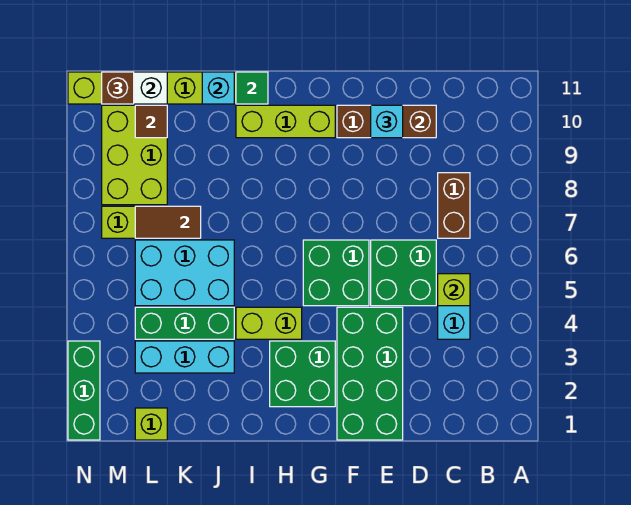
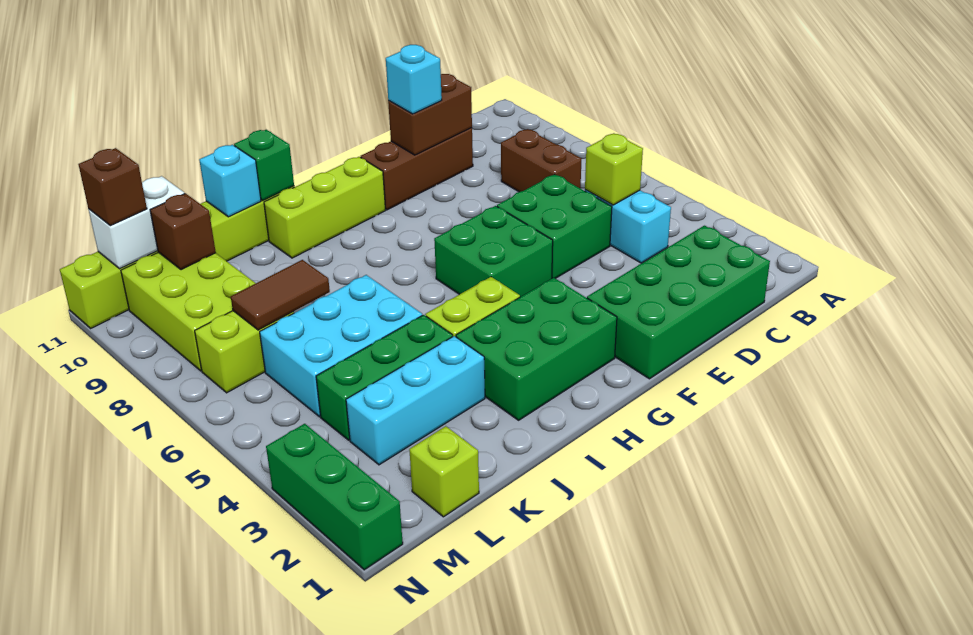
green brick E1:F4 level 1 -> green brick C1:F2 level 1
green brick G2:H3 level 1 -> green brick G2:I3 level 1
green tile I11 level 2 -> green brick I11 level 2
brown tile L10 level 2 -> brown brick L10 level 2

